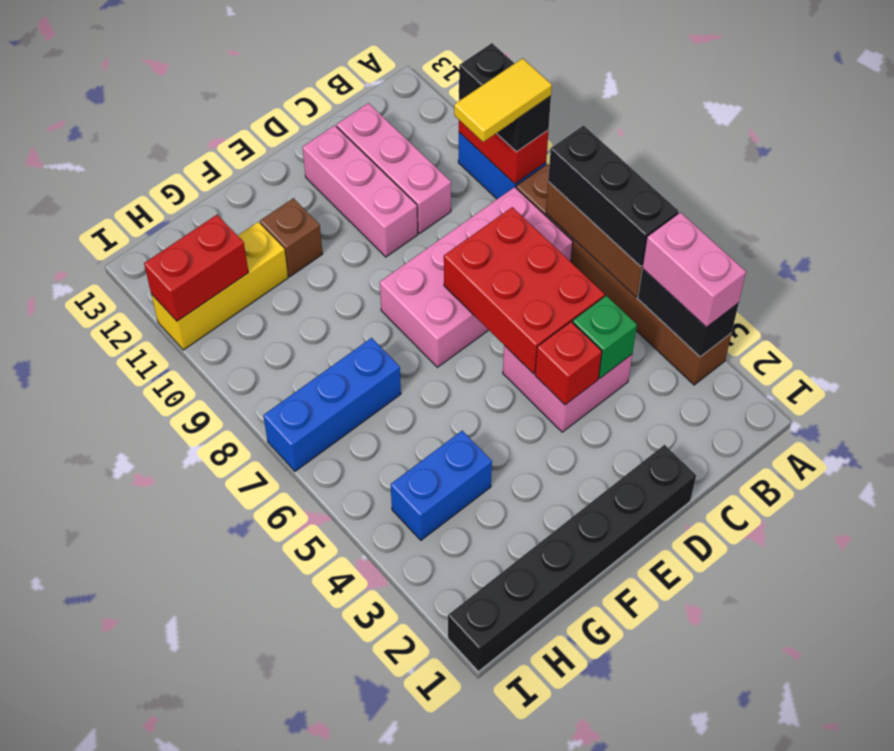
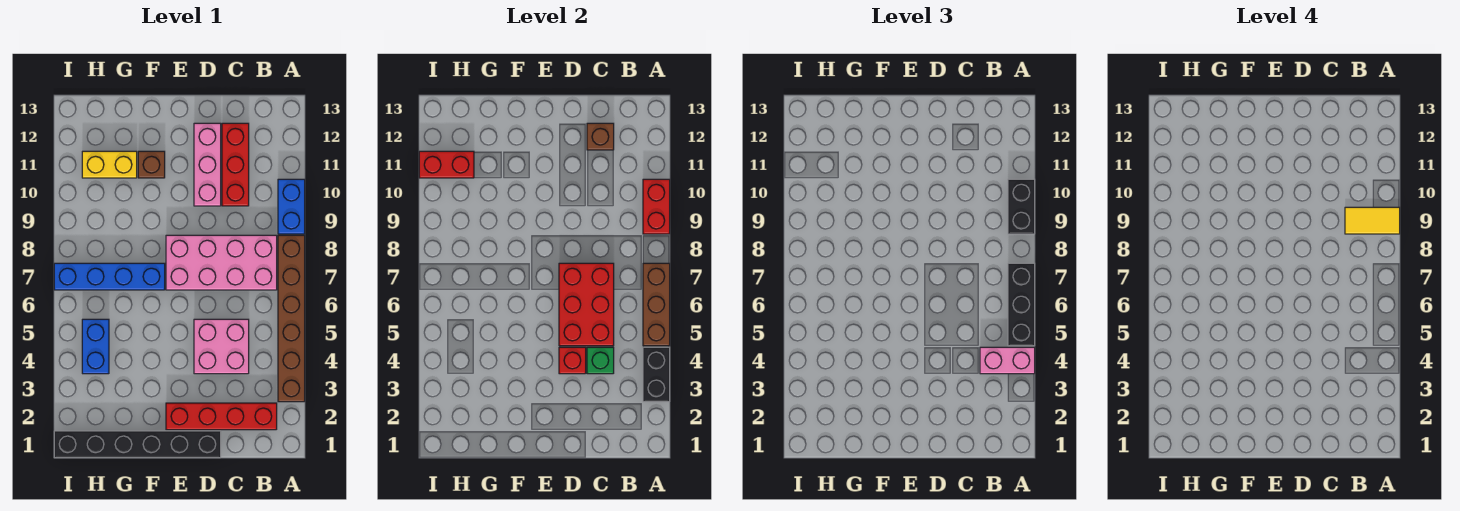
pink brick A3:A4 level 3 -> pink brick A4:B4 level 3
none -> red brick B2:E2 level 1
pink brick C10:C12 level 1 -> red brick C10:C12 level 1
none -> brown brick C12 level 2
blue brick G4:H4 level 1 -> blue brick H4:H5 level 1
blue brick G7:I7 level 1 -> blue brick F7:I7 level 1
yellow brick G11:I11 level 1 -> yellow brick G11:H11 level 1

